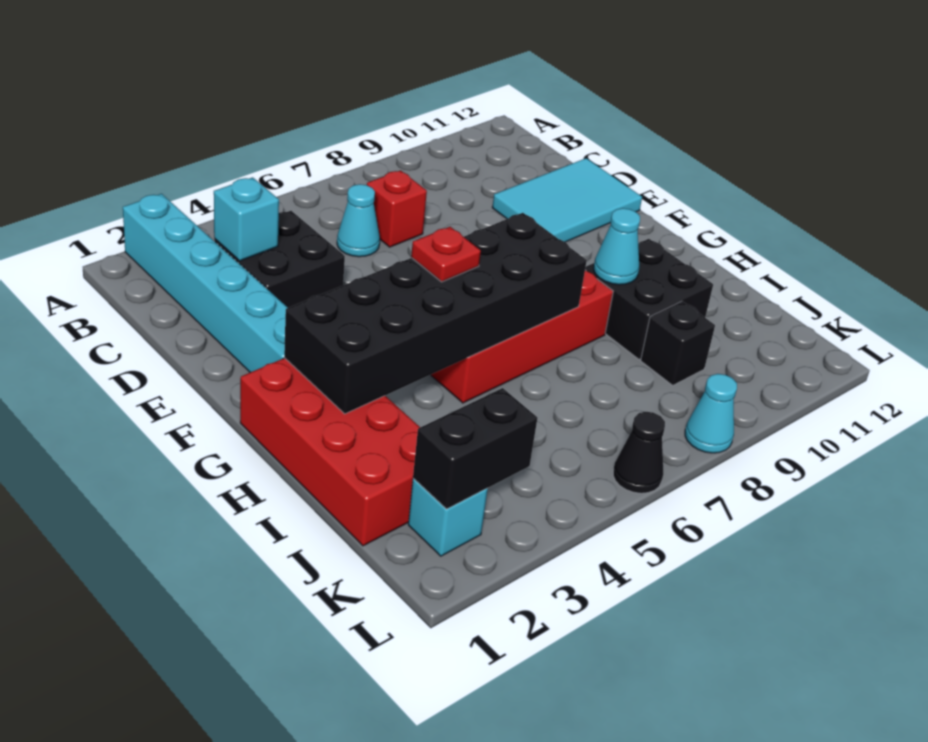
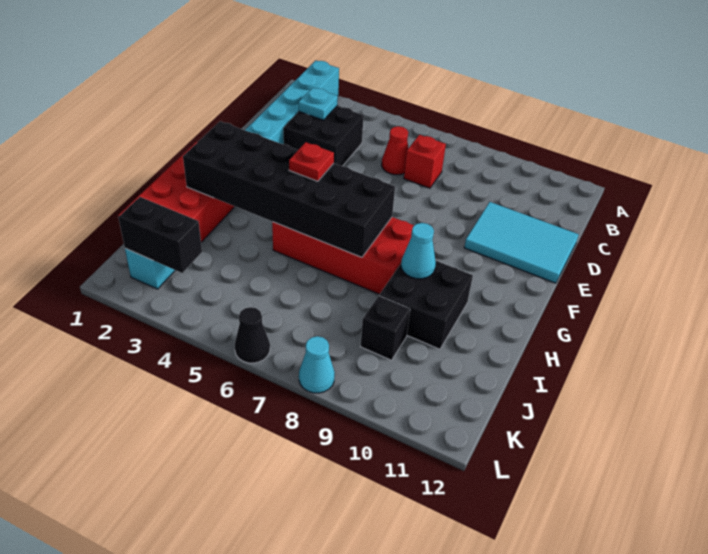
cyan brick C3 level 2 -> cyan plate C3 level 2
cyan cone C6 level 1 -> red cone C6 level 1

